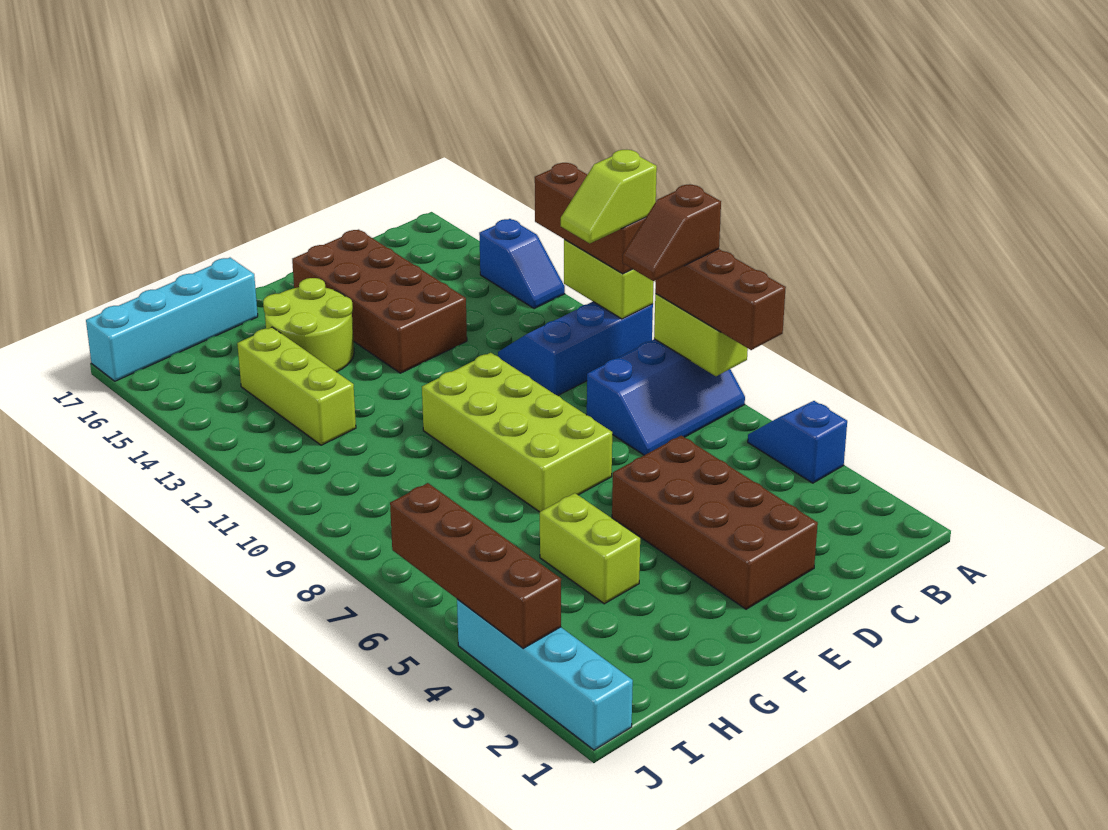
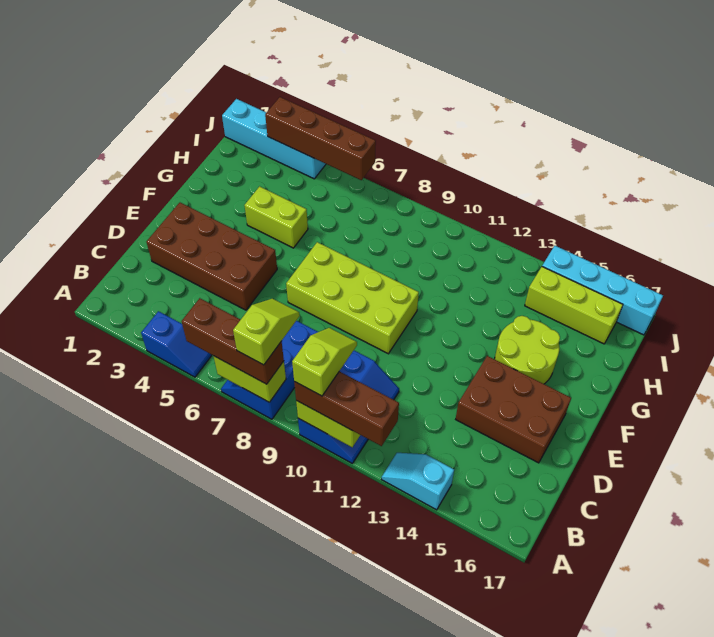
brown slope A8:B8 level 4 top A -> lime slope A8:B8 level 4 top A
blue slope A13:A14 level 1 top 14 -> cyan slope A13:A14 level 1 top 14
brown brick D13:E16 level 1 -> brown brick D14:E16 level 1
cyan brick G17:J17 level 1 -> cyan brick J14:J17 level 1
lime brick H12:H14 level 1 -> lime brick I14:I16 level 1

